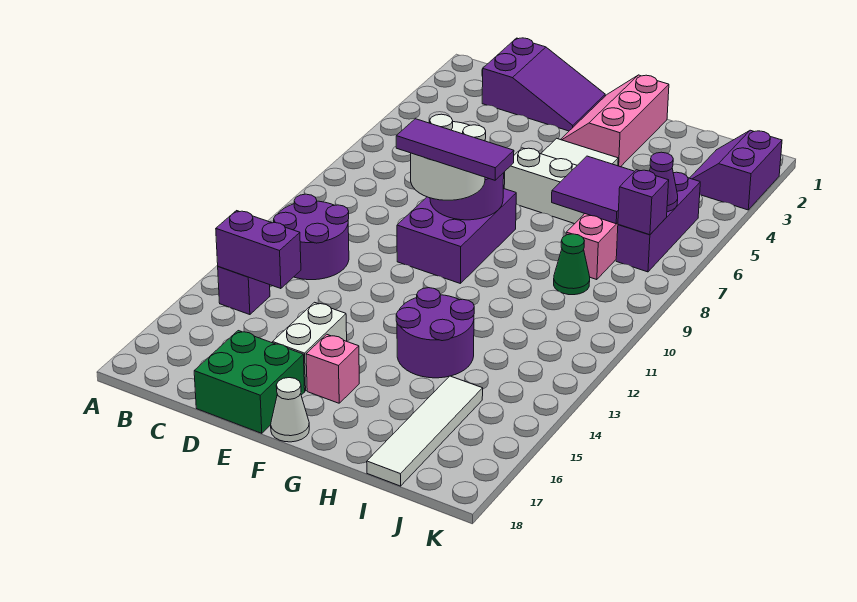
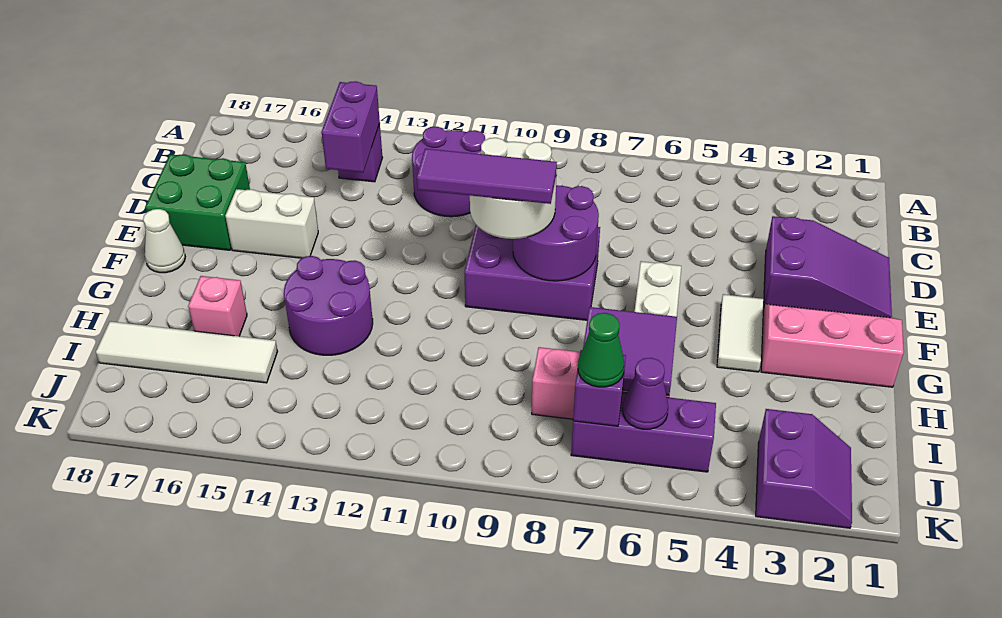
purple slope C1:E2 level 1 top C -> purple slope D1:E3 level 1 top 3
purple tile E10:G10 level 4 -> purple tile F9:F11 level 4
pink brick F16 level 1 -> pink brick H16 level 1
green cone I9 level 1 -> green cone J7 level 3
purple slope J2:K3 level 1 top K -> purple slope J2:K3 level 1 top 3

